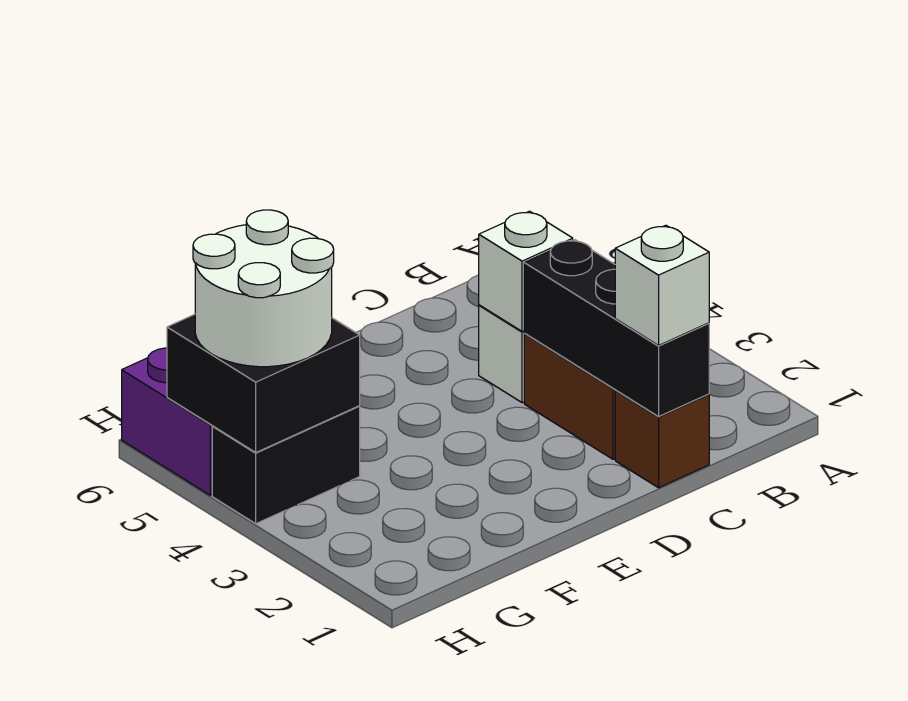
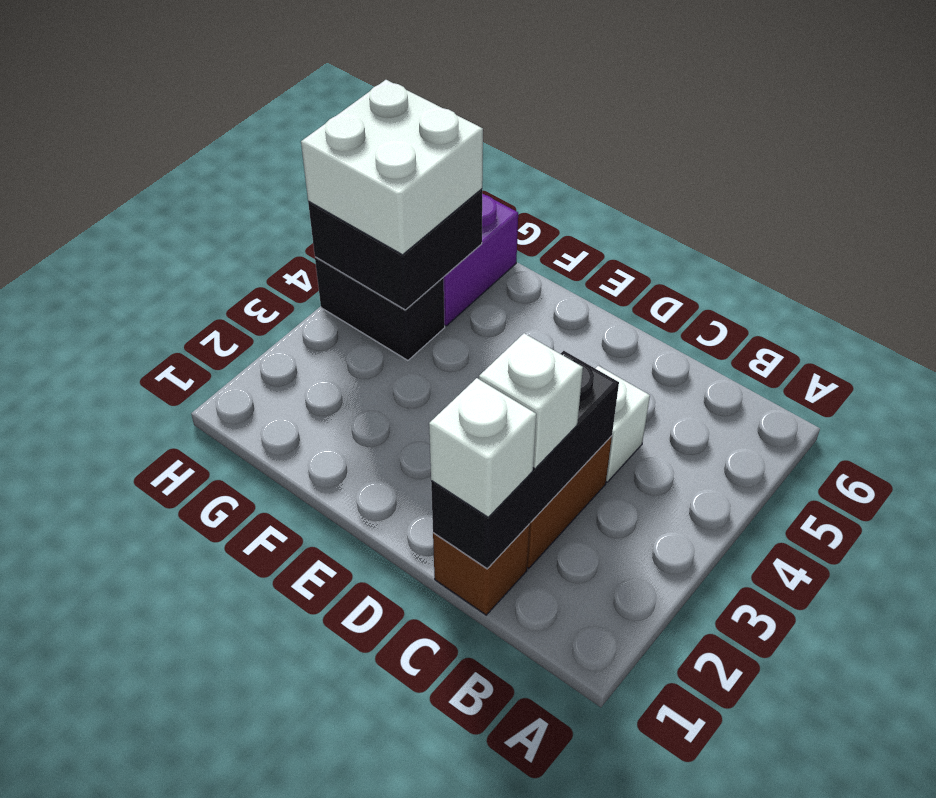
white brick C4 level 2 -> white brick C2 level 3
white round brick G4:H5 level 3 -> white brick G4:H5 level 3

